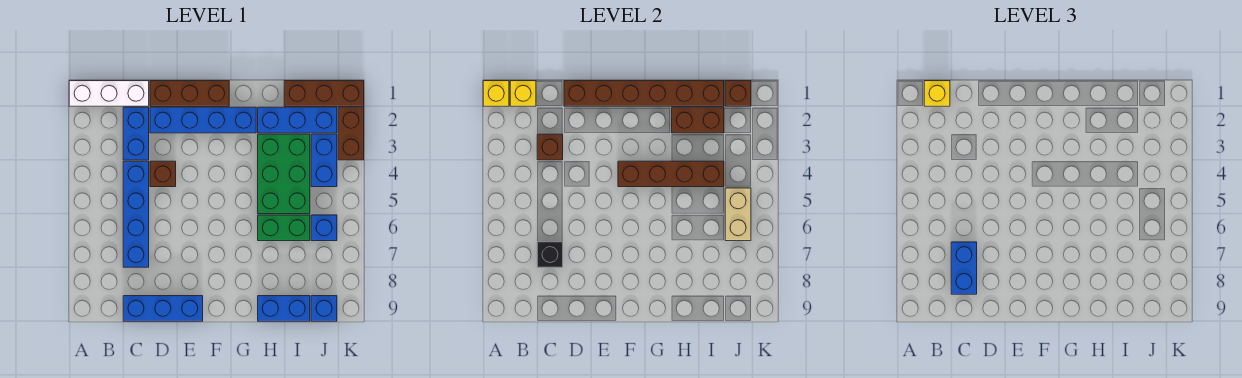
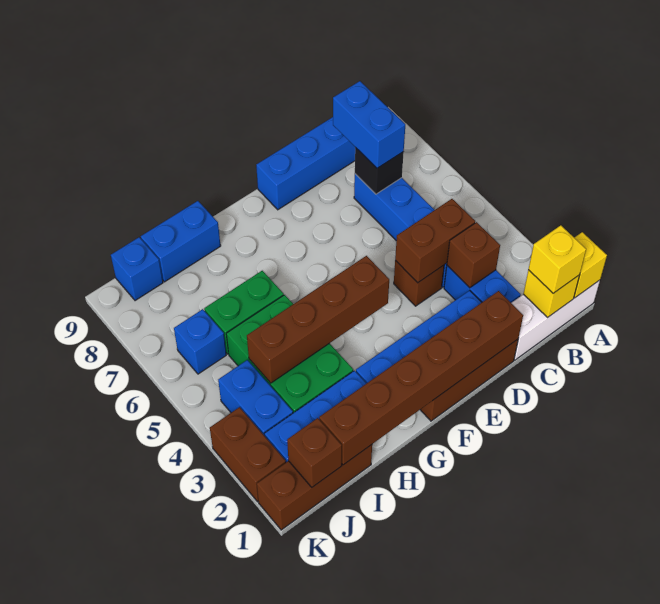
brown brick H2:I2 level 2 -> brown brick C4:D4 level 2
tan brick J5:J6 level 2 -> none

